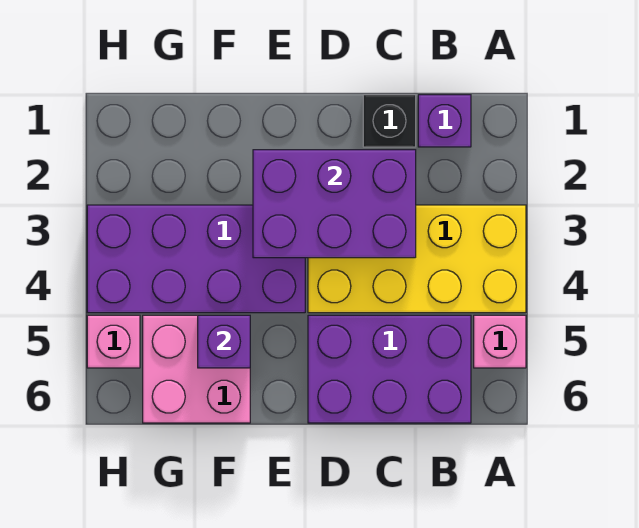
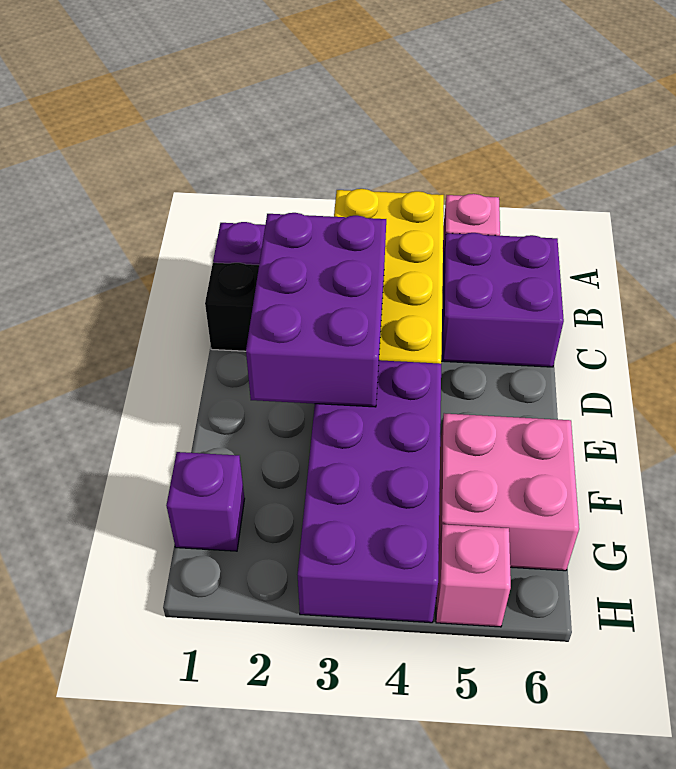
purple brick B5:D6 level 1 -> purple brick B5:C6 level 1
purple brick F5 level 2 -> purple brick G1 level 1

